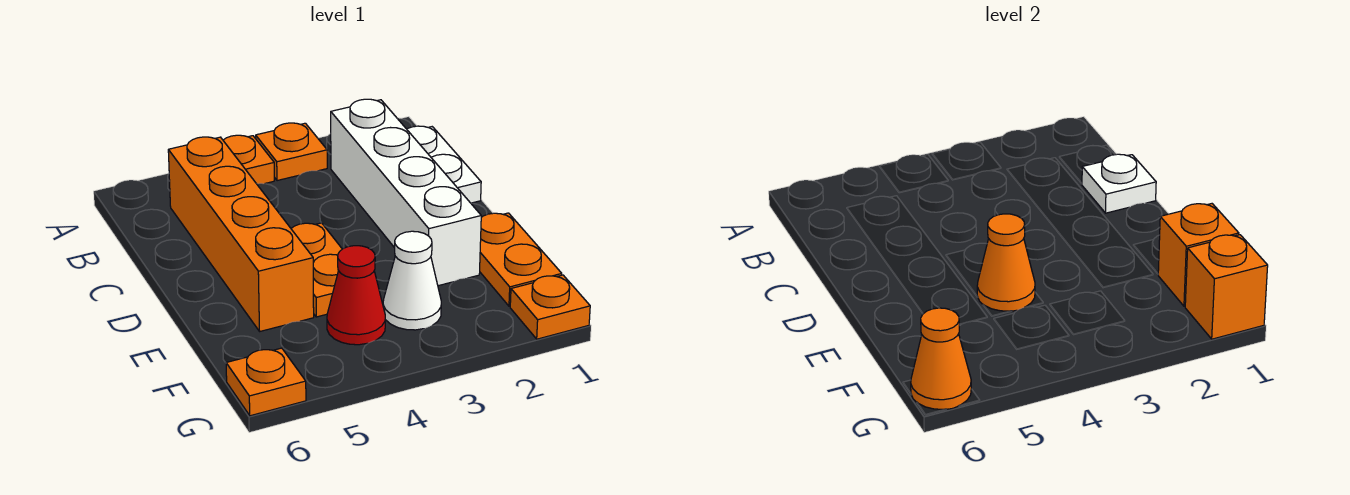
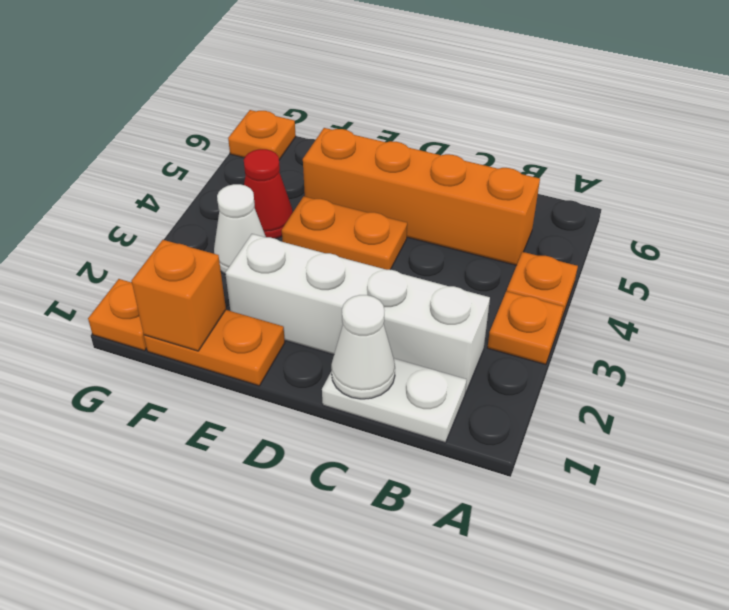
white plate C1 level 2 -> white cone C1 level 2
orange cone E4 level 2 -> none
orange brick G1 level 2 -> none
orange cone G6 level 2 -> none

